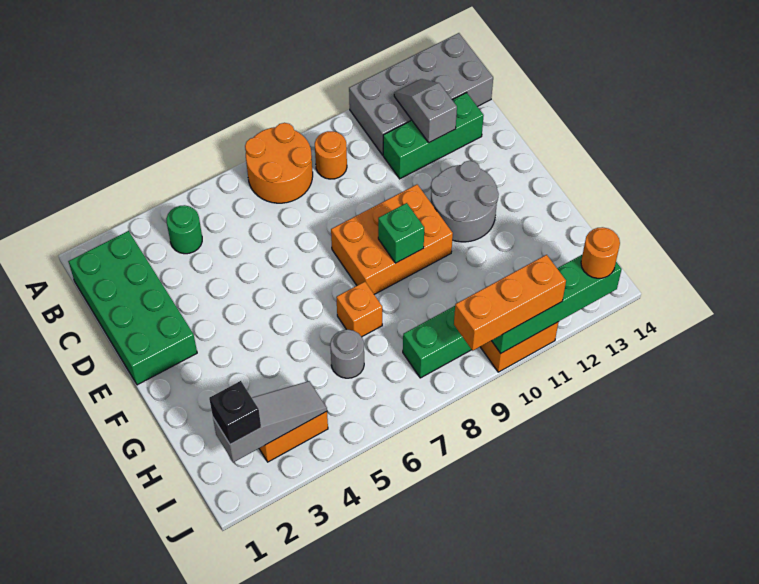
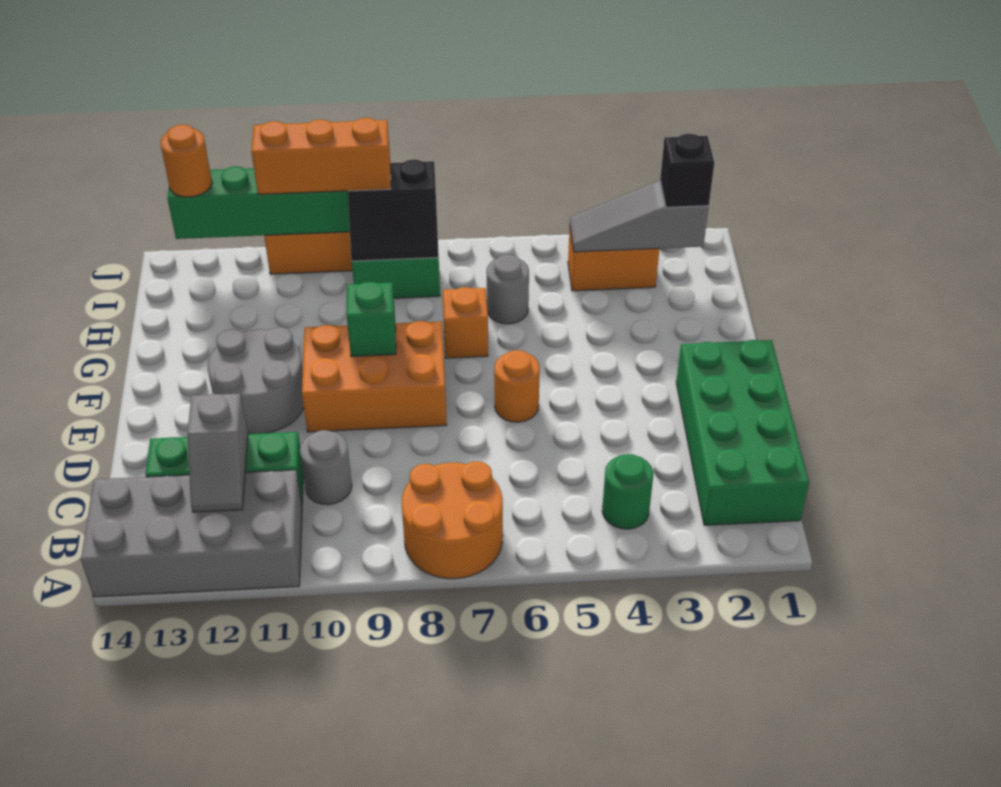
orange round brick B9 level 1 -> orange round brick E6 level 1
none -> grey round brick C10 level 1
none -> black slope I8:J9 level 2 top J

